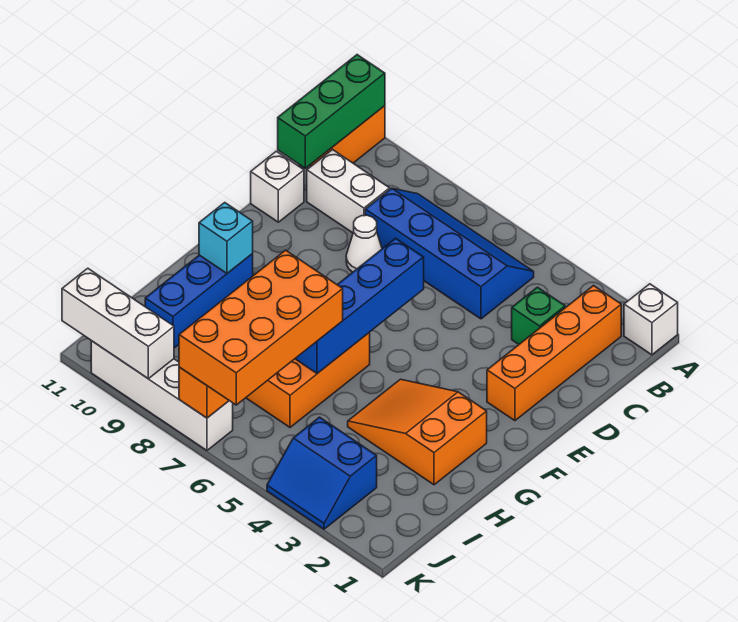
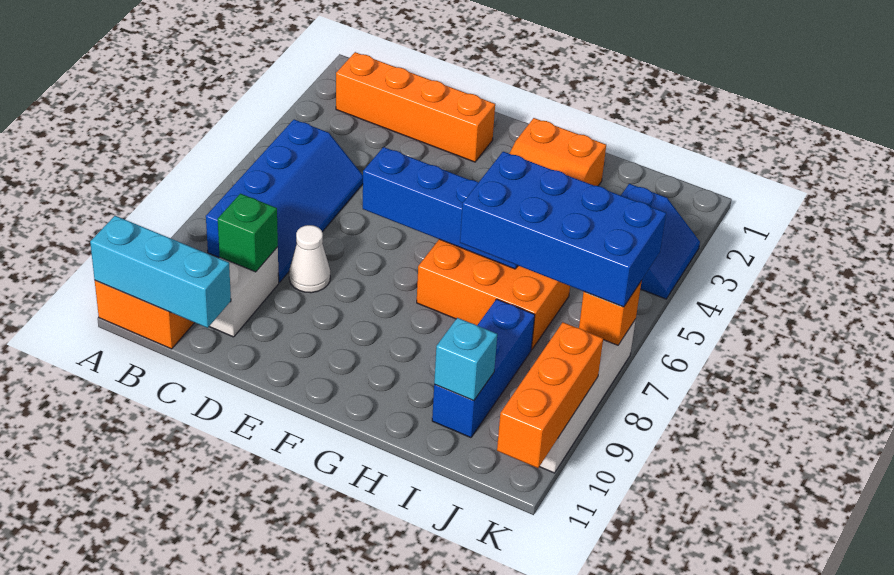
white brick A1 level 1 -> none
green brick A11:C11 level 2 -> cyan brick A11:C11 level 2
blue slope B5:C8 level 1 top C -> blue slope B5:C8 level 1 top B
green brick C3 level 1 -> green brick C9 level 2
white brick D11 level 1 -> none
blue brick G10:I10 level 1 -> blue brick I8:I10 level 1
cyan brick G10 level 2 -> cyan brick I10 level 2
orange brick H6:K7 level 3 -> blue brick H6:K7 level 3
white brick K9:K11 level 2 -> orange brick K9:K11 level 2

